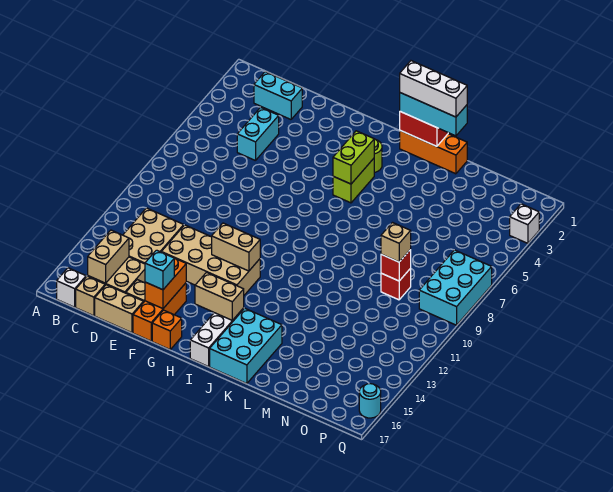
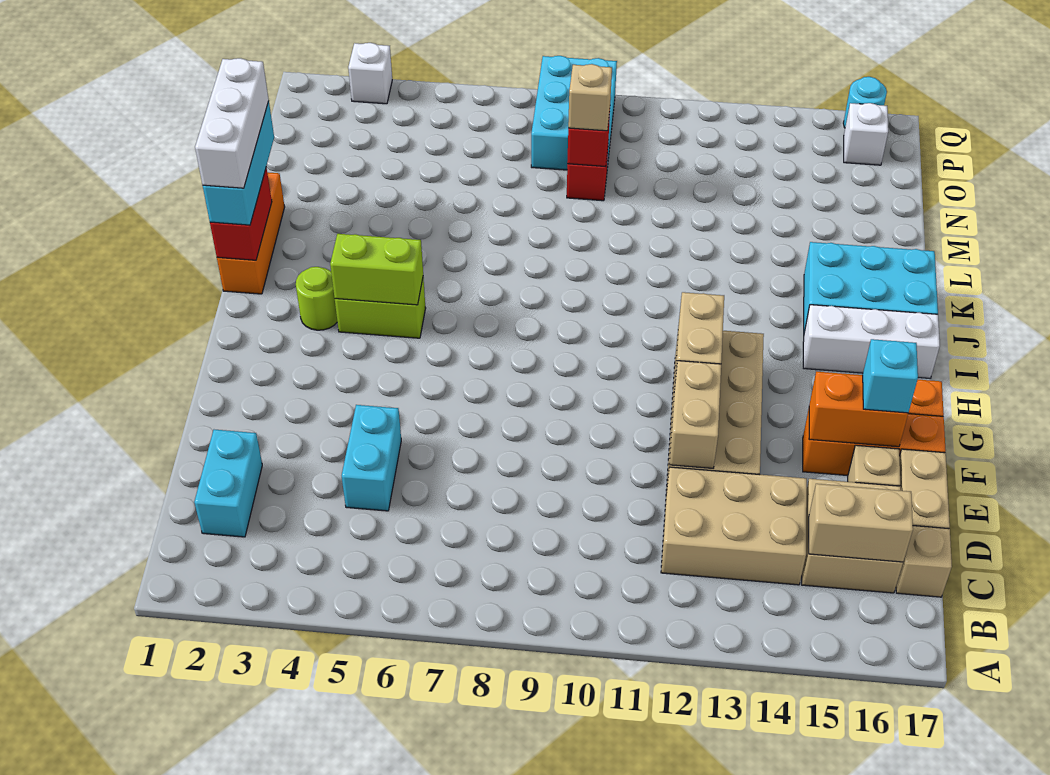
white brick B17 level 1 -> white brick P16 level 1
cyan brick D4:D5 level 1 -> cyan brick D5:E5 level 1
tan brick H15:I15 level 2 -> tan brick E12:F12 level 2
cyan brick P7:Q9 level 1 -> cyan brick O8:Q9 level 1

